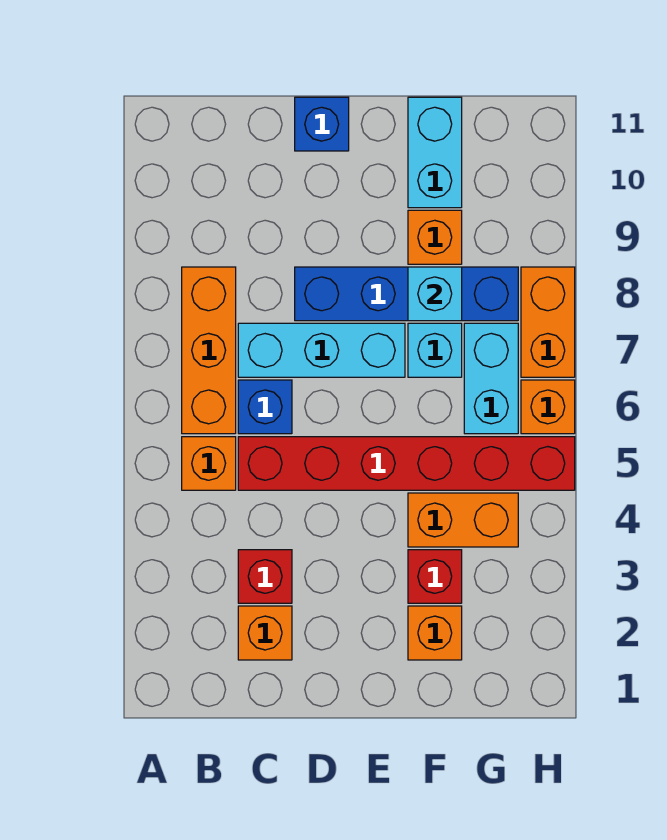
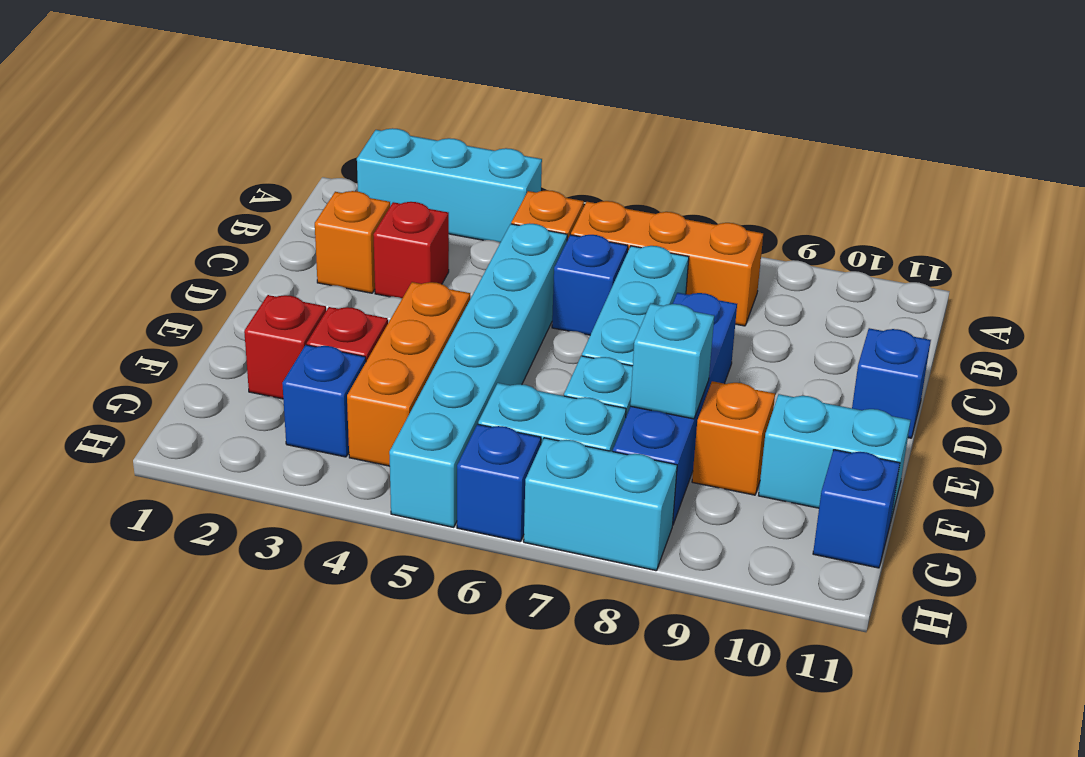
none -> cyan brick A2:A4 level 1
red brick C5:H5 level 1 -> cyan brick C5:H5 level 1
orange brick F2 level 1 -> red brick F2 level 1
orange brick F4:G4 level 1 -> orange brick E4:G4 level 1
none -> blue brick G3 level 1
none -> blue brick G11 level 1
orange brick H6 level 1 -> blue brick H6 level 1
orange brick H7:H8 level 1 -> cyan brick H7:H8 level 1

